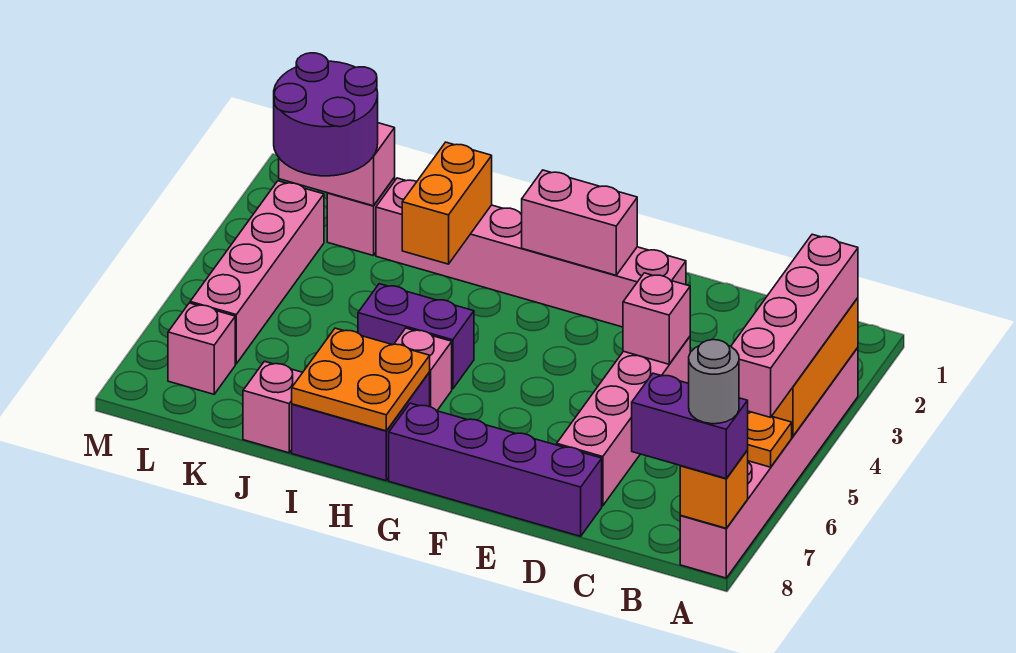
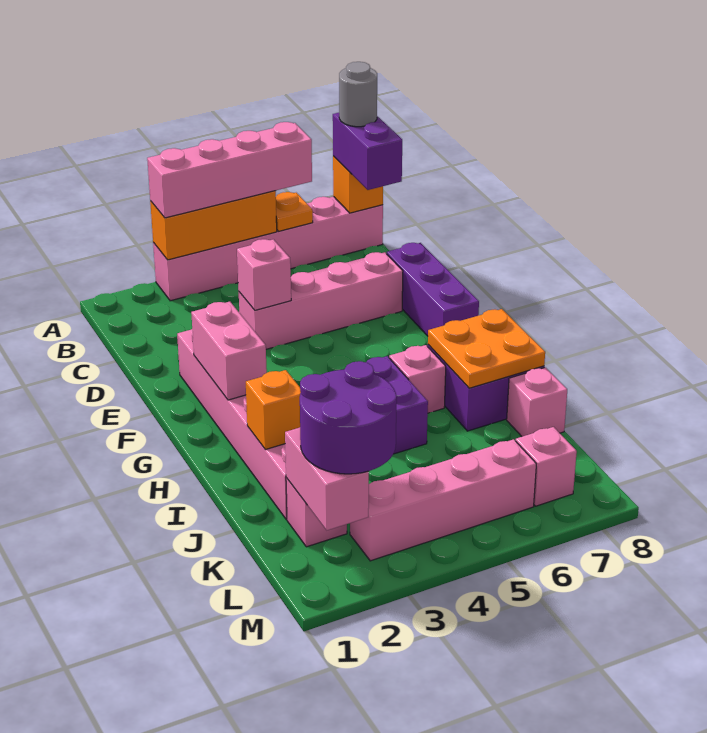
purple brick D8:G8 level 1 -> purple brick D8:F8 level 1
orange brick I2:I3 level 2 -> orange brick I2 level 2

